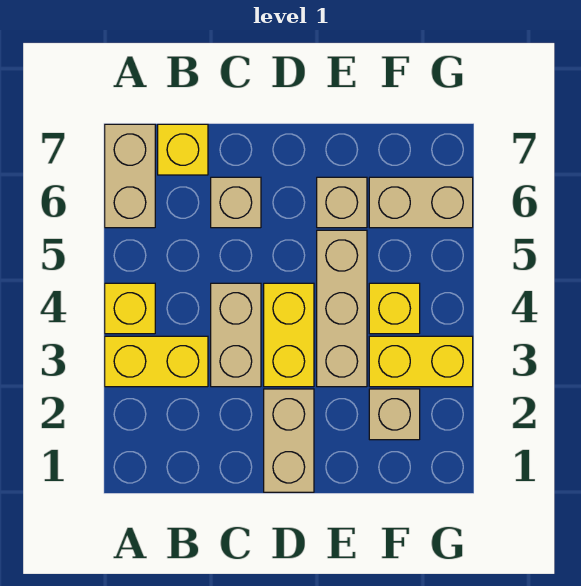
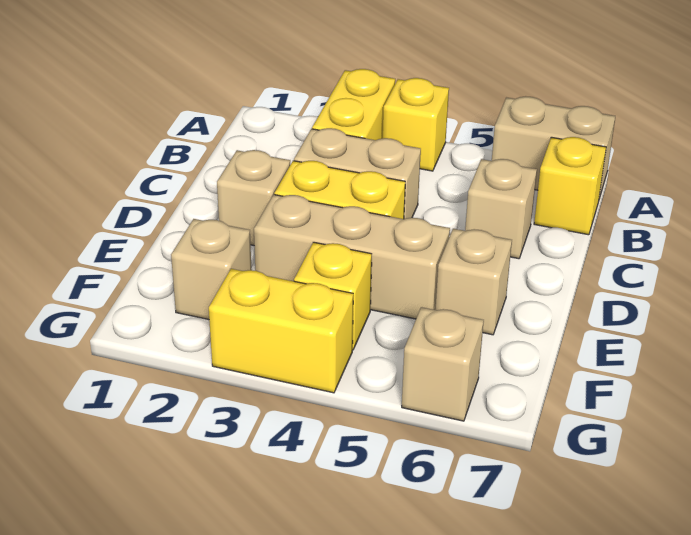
tan brick D1:D2 level 1 -> tan brick D2 level 1
yellow brick F3:G3 level 1 -> yellow brick G3:G4 level 1
tan brick F6:G6 level 1 -> tan brick G6 level 1

